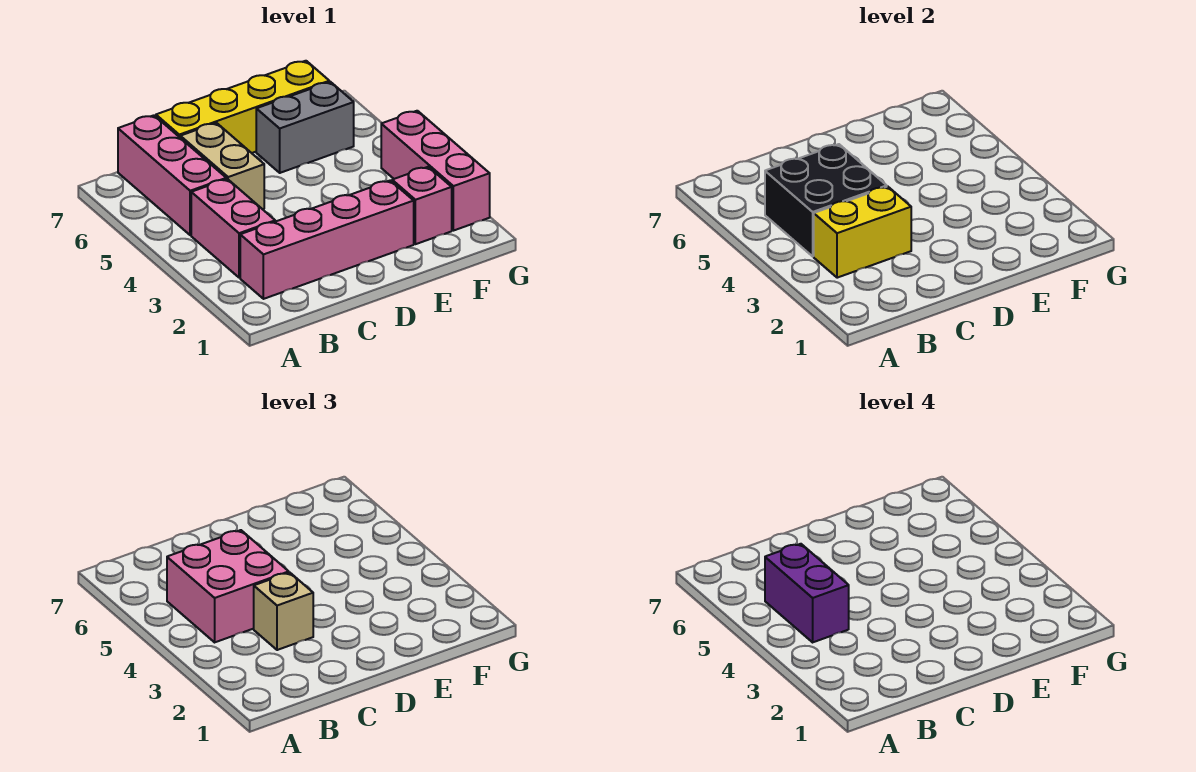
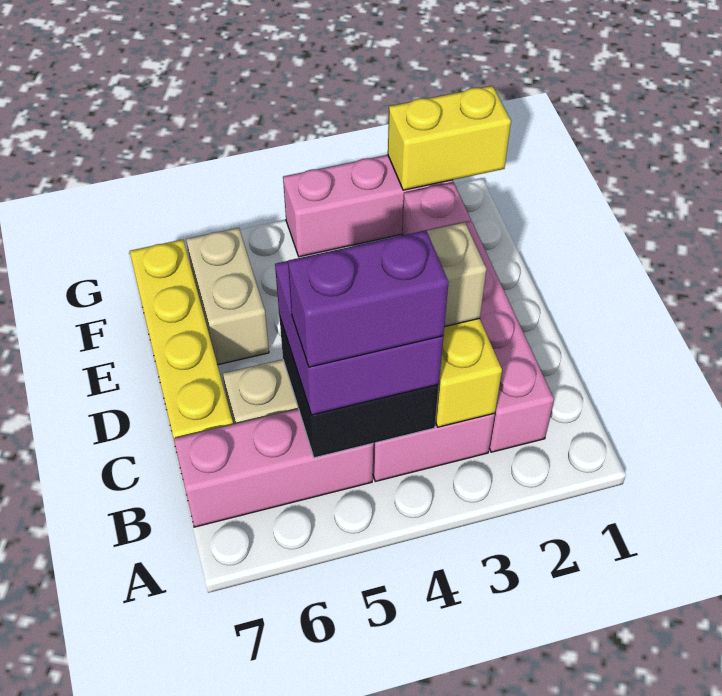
pink brick B4:C5 level 3 -> purple brick B4:C5 level 3
grey brick E6:F6 level 1 -> tan brick E6:F6 level 1
none -> yellow brick G1:G2 level 2

